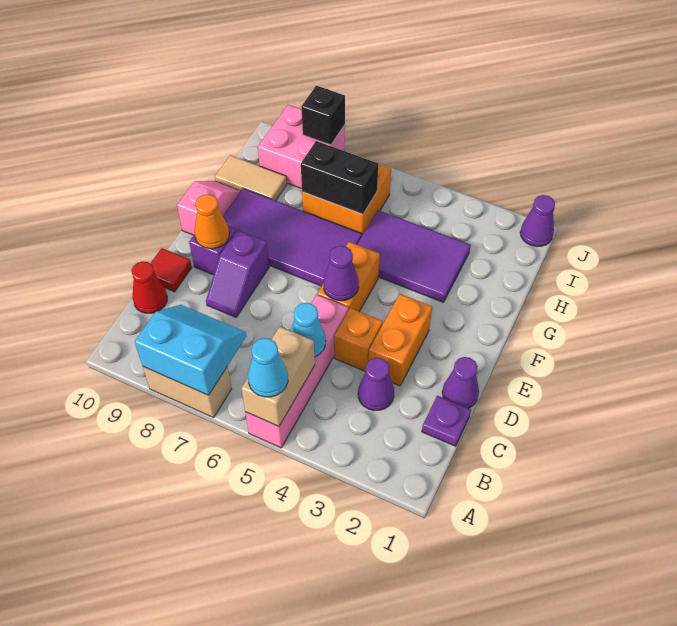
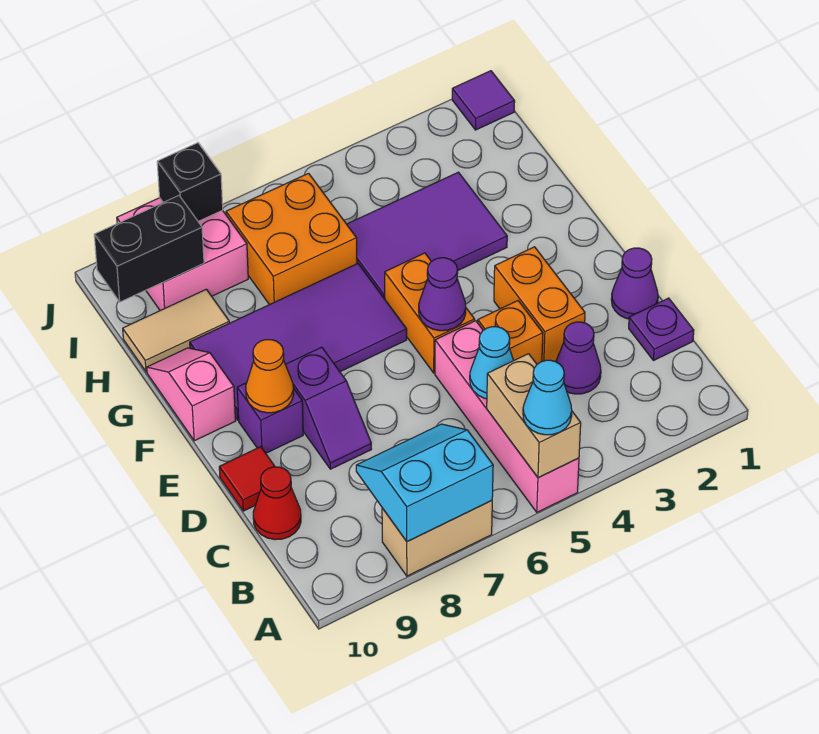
black brick H6:H7 level 2 -> black brick I9:I10 level 2
purple cone J1 level 1 -> purple tile J1 level 1

